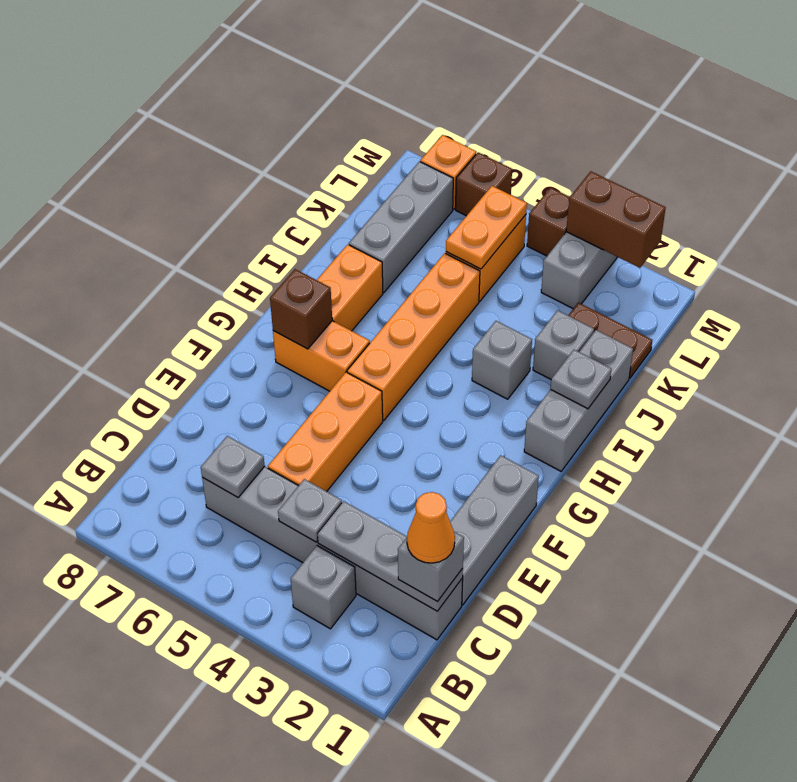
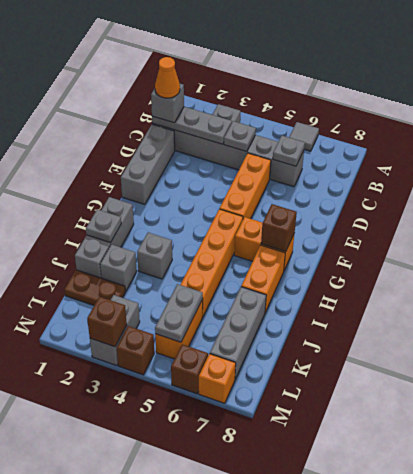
none -> grey tile A6 level 1
orange plate K5:L5 level 2 -> grey plate K5:L5 level 2
brown brick M2:M3 level 2 -> brown brick M3 level 2

